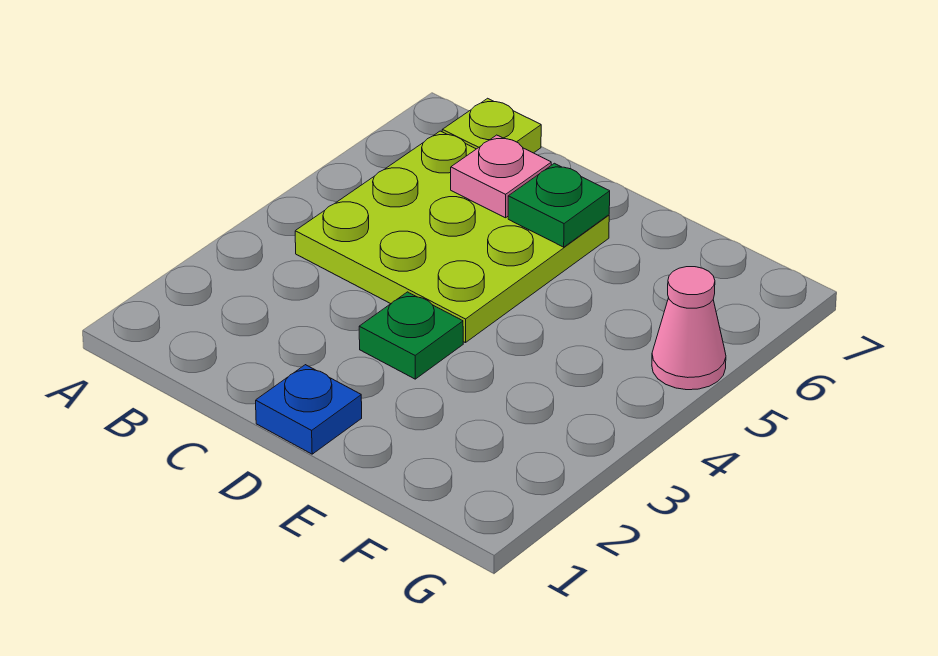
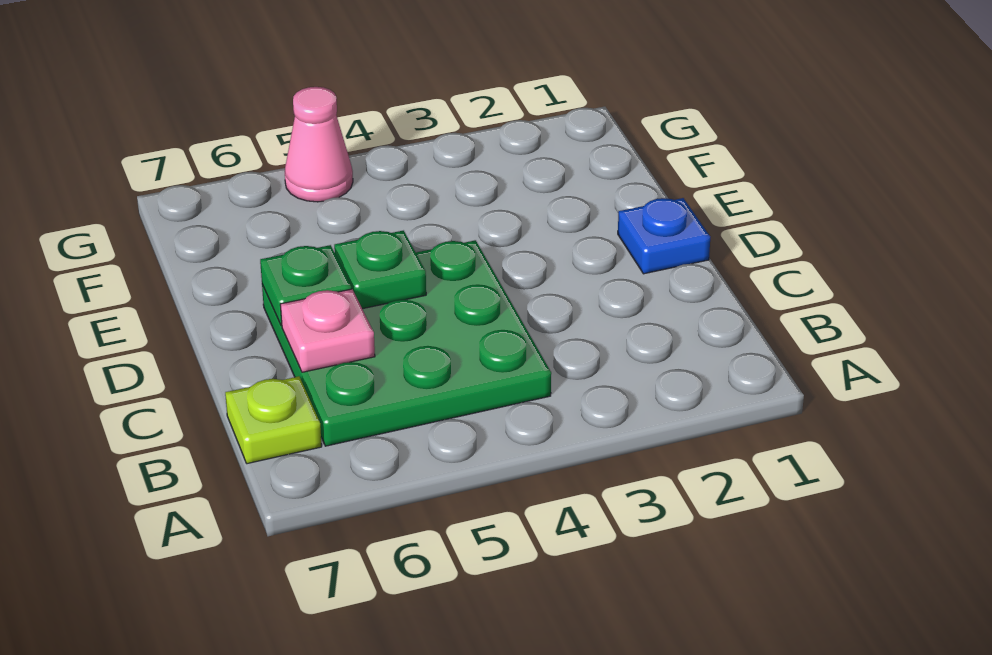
lime plate B4:D6 level 1 -> green plate B4:D6 level 1
green plate D3 level 1 -> green plate D5 level 2

